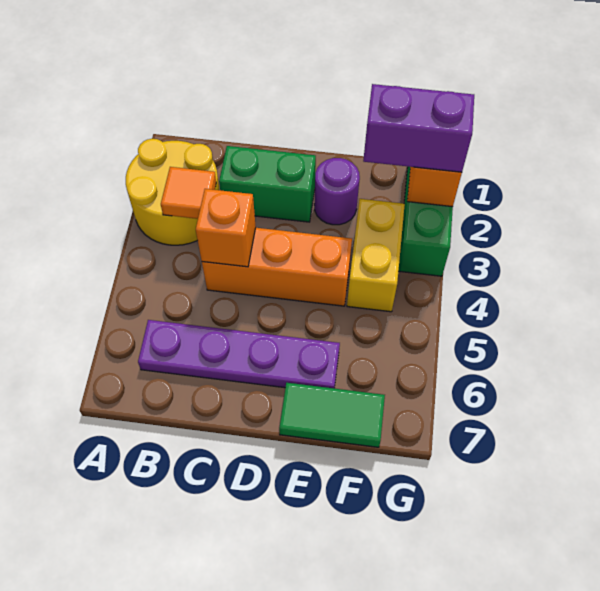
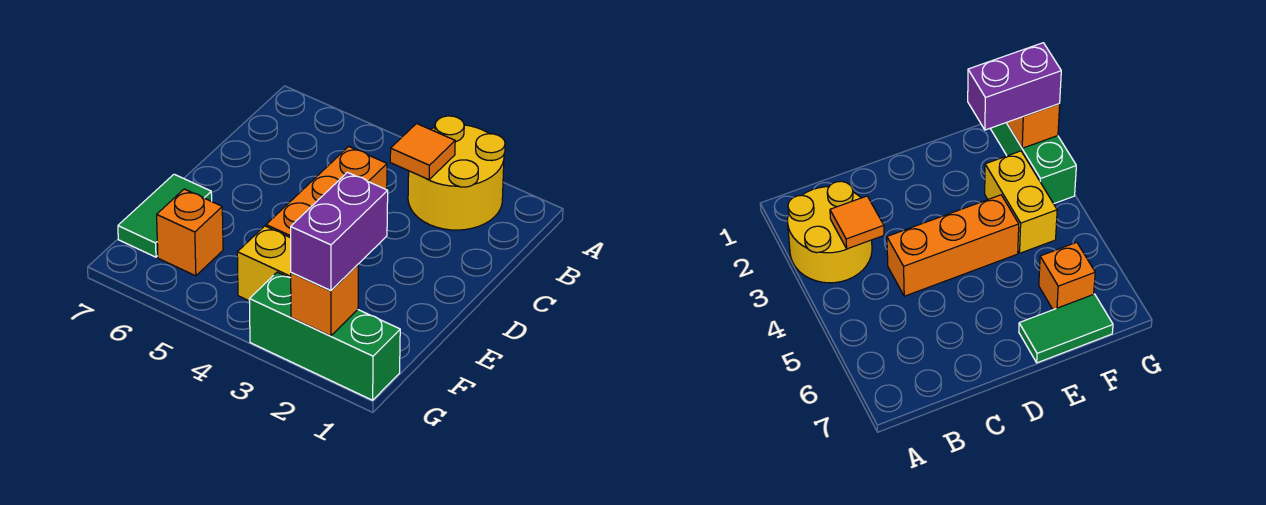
purple plate B6:E6 level 1 -> none
green brick C2:D2 level 1 -> none
orange brick C4 level 2 -> orange brick F6 level 1
purple round brick E2 level 1 -> none

